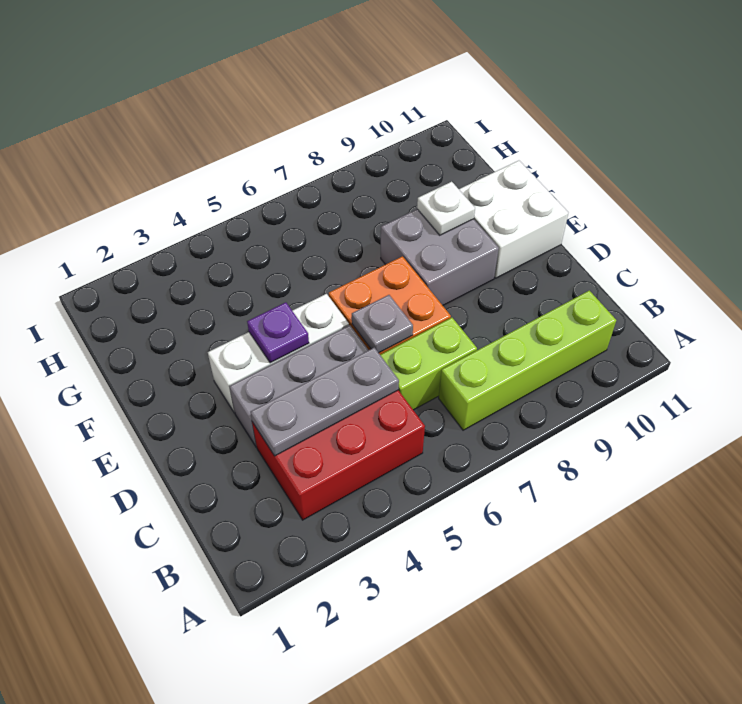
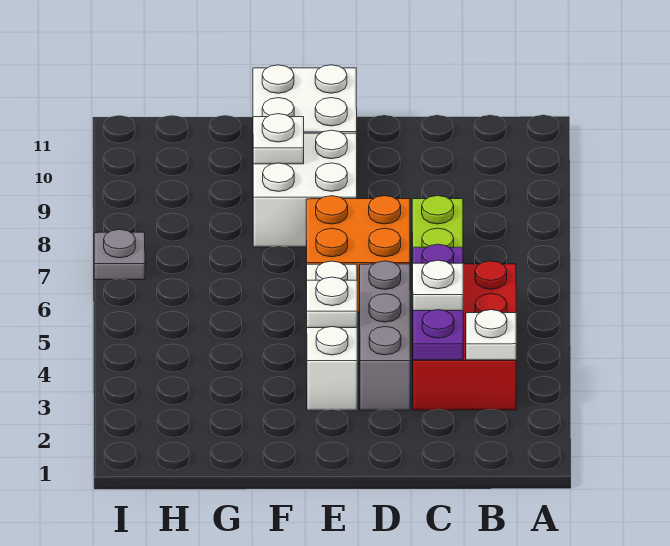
none -> white plate B3 level 2
lime brick B7:B10 level 1 -> none
grey plate C3:C5 level 2 -> purple plate C3:C5 level 2
none -> white plate C4 level 3
grey plate D6 level 2 -> grey plate I7 level 1
purple plate E4 level 2 -> white plate E4 level 2
grey brick E8:F9 level 1 -> white brick E8:F9 level 1

